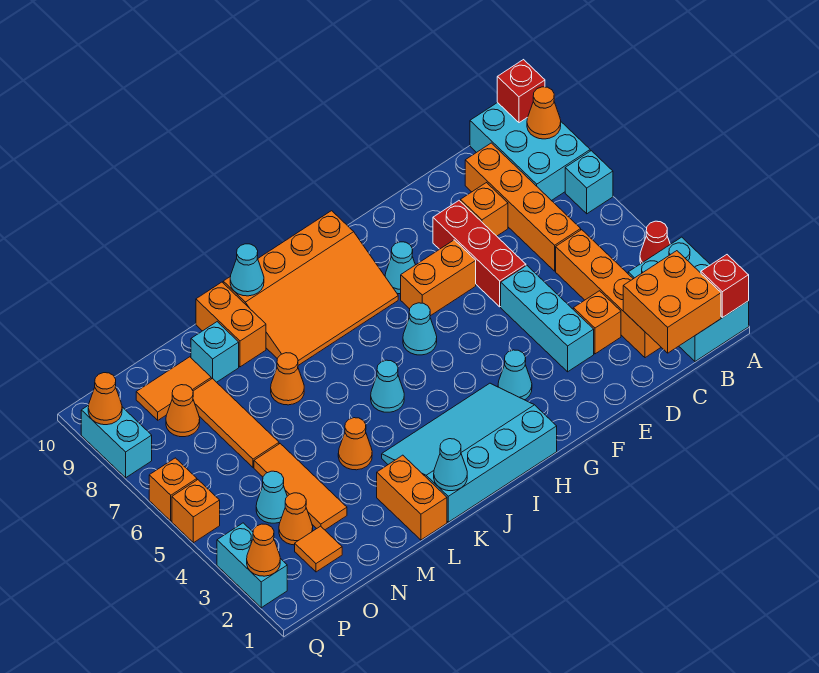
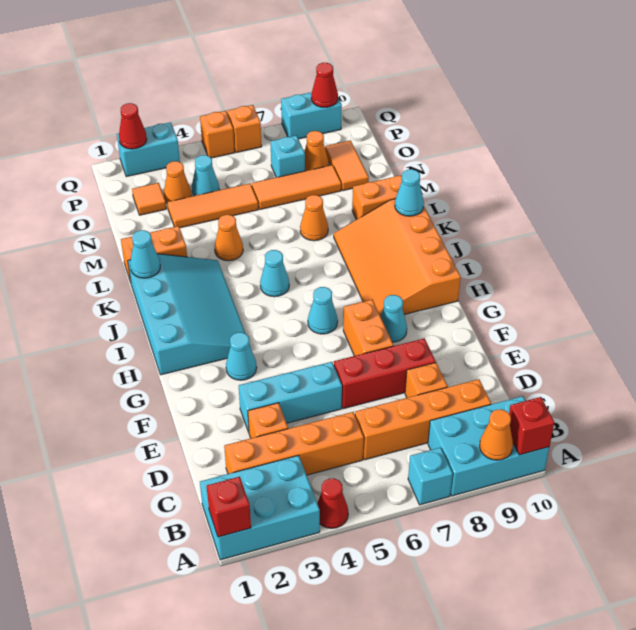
orange brick B1:C2 level 2 -> none
cyan brick M9 level 1 -> cyan brick O7 level 1
orange cone Q2 level 2 -> red cone Q2 level 2
orange cone Q9 level 2 -> red cone Q9 level 2

